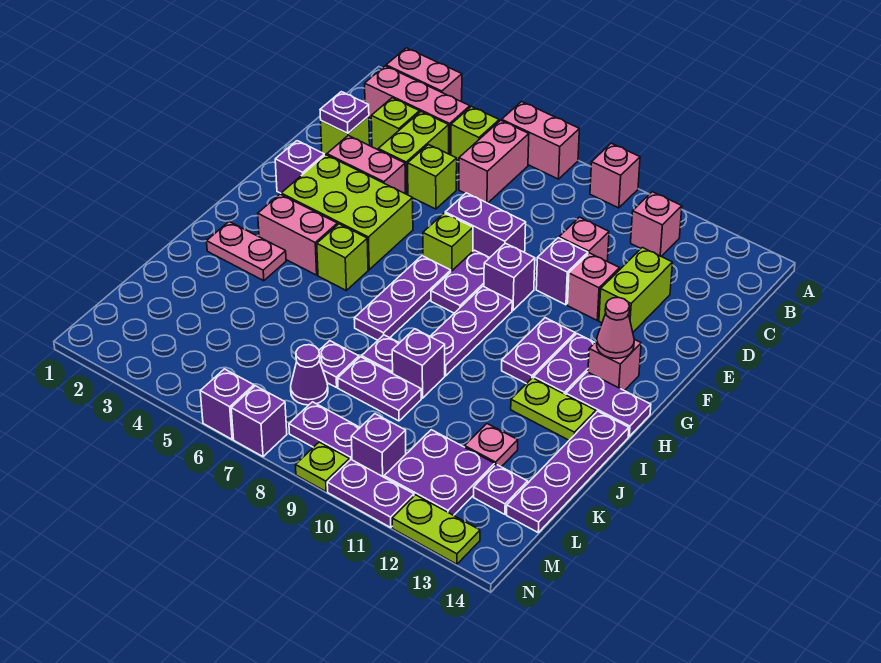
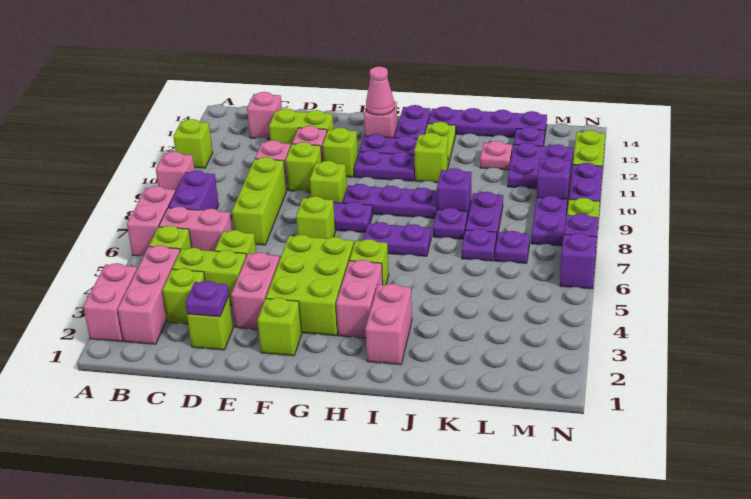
none -> lime brick A11 level 1
pink brick B11 level 1 -> pink brick C13 level 1
none -> lime brick D7:D9 level 1
purple brick E7:E8 level 1 -> purple brick B7:B8 level 1
purple brick E10 level 1 -> lime brick E10 level 1
purple brick F2 level 1 -> lime brick F2 level 1
purple brick F9 level 1 -> lime brick F9 level 1
none -> lime brick F11 level 1
purple plate G7:I7 level 1 -> purple plate H7:I7 level 1
pink plate I2:I3 level 1 -> pink brick I2:I3 level 1
none -> lime brick I11 level 1
purple cone L7 level 1 -> purple plate L7 level 1

